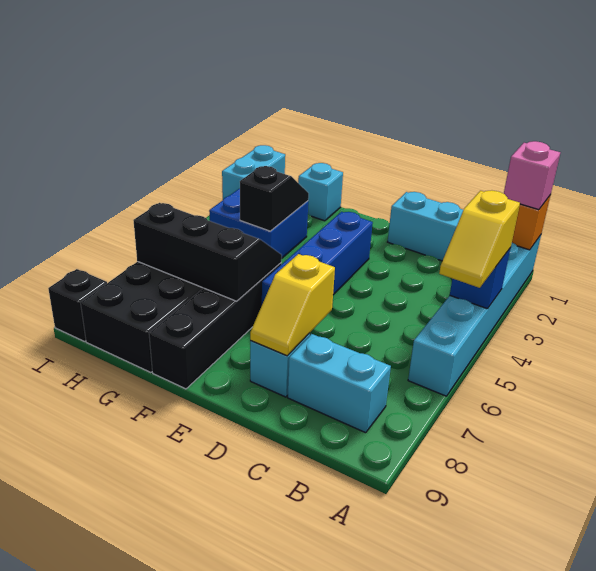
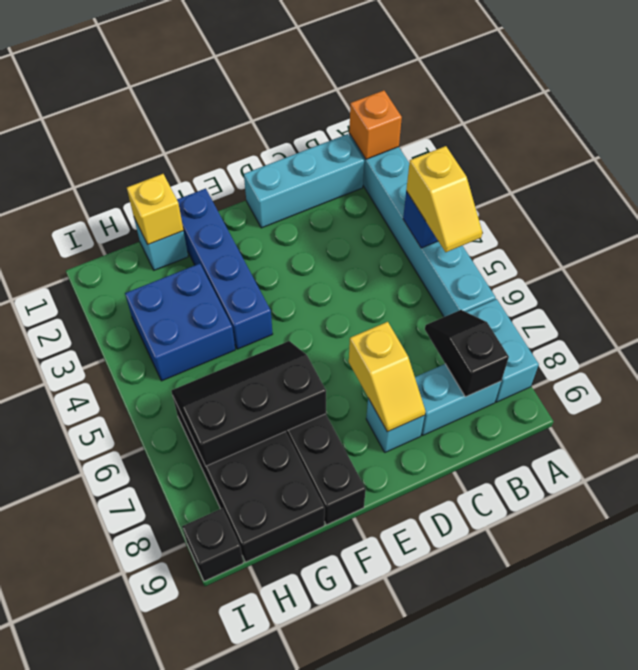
pink brick A1 level 3 -> none
blue brick E3:E6 level 1 -> blue brick F1:F4 level 1
none -> yellow brick G1 level 2
black slope G3:G4 level 2 top 4 -> black slope B7:B8 level 2 top 8
cyan brick I1:I2 level 1 -> cyan brick A7:A8 level 1

